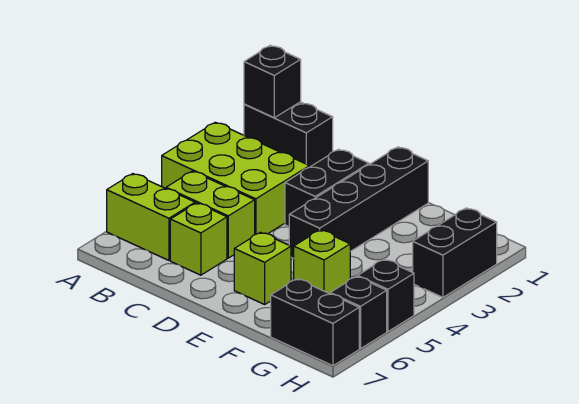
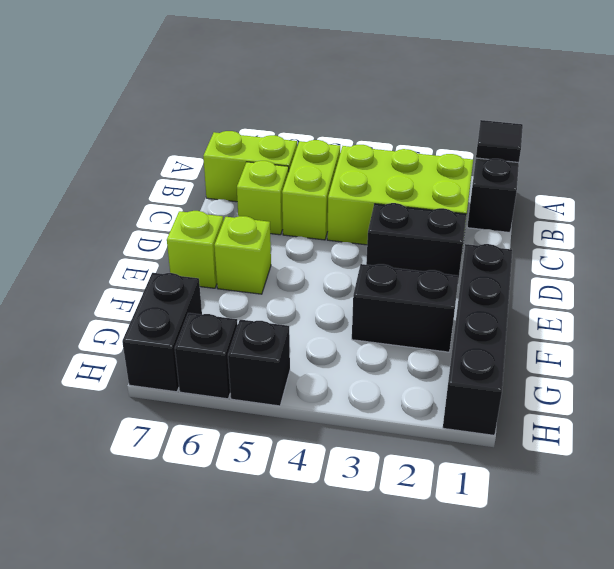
black brick A1 level 2 -> black tile A1 level 2
lime brick A3:C4 level 1 -> lime brick B2:C4 level 1
lime brick A6:B6 level 1 -> lime brick B6:B7 level 1
black brick E1:E4 level 1 -> black brick E1:H1 level 1
lime brick F5 level 1 -> lime brick E7 level 1
black brick H2:H3 level 1 -> black brick F2:F3 level 1

